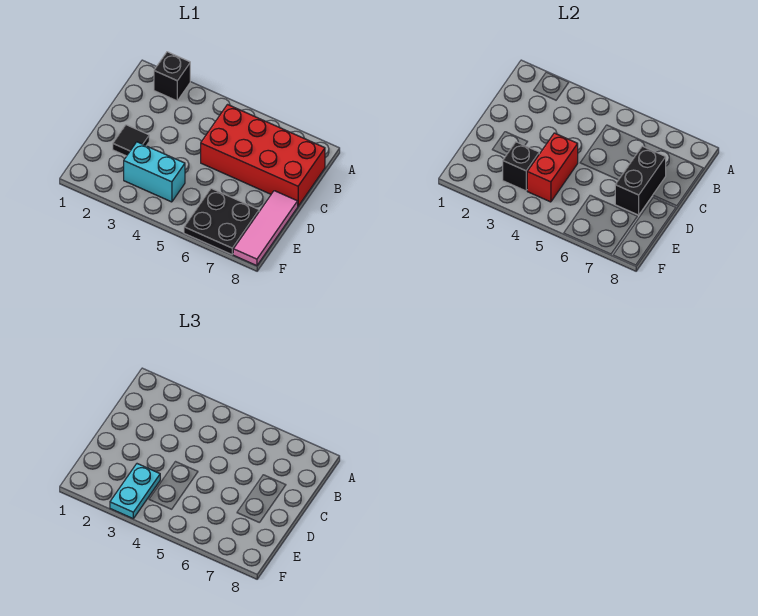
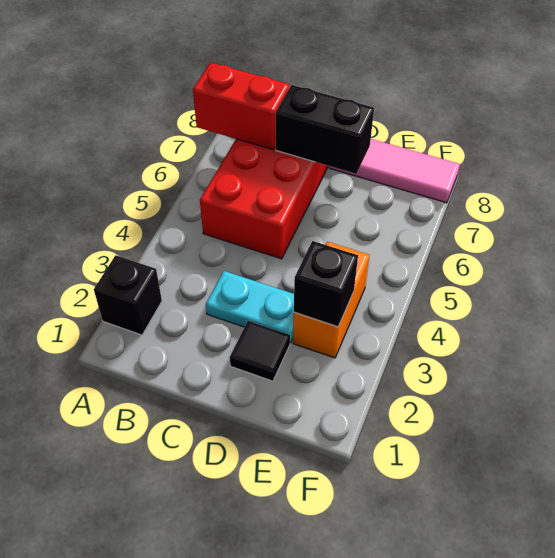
red brick D4:E4 level 2 -> red brick A7:B7 level 2
cyan brick E3:E4 level 1 -> orange brick E3:E4 level 1
cyan plate E3:F3 level 3 -> cyan plate C3:D3 level 1
black plate E6:F7 level 1 -> none

